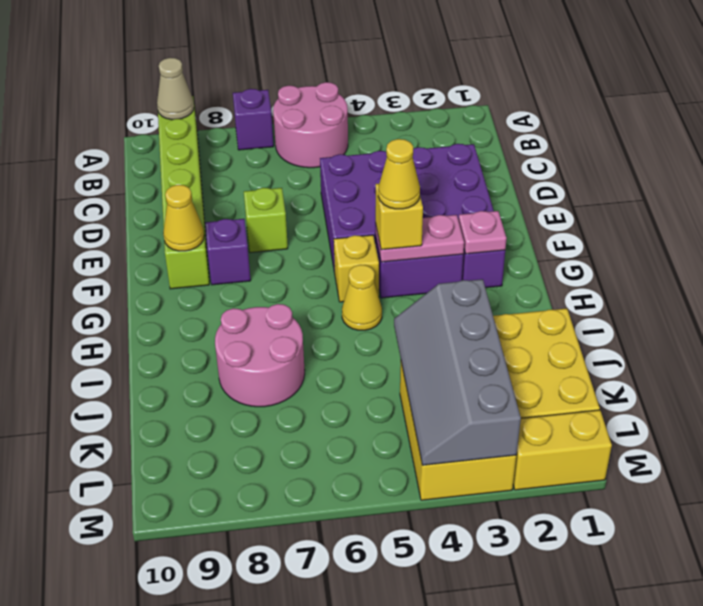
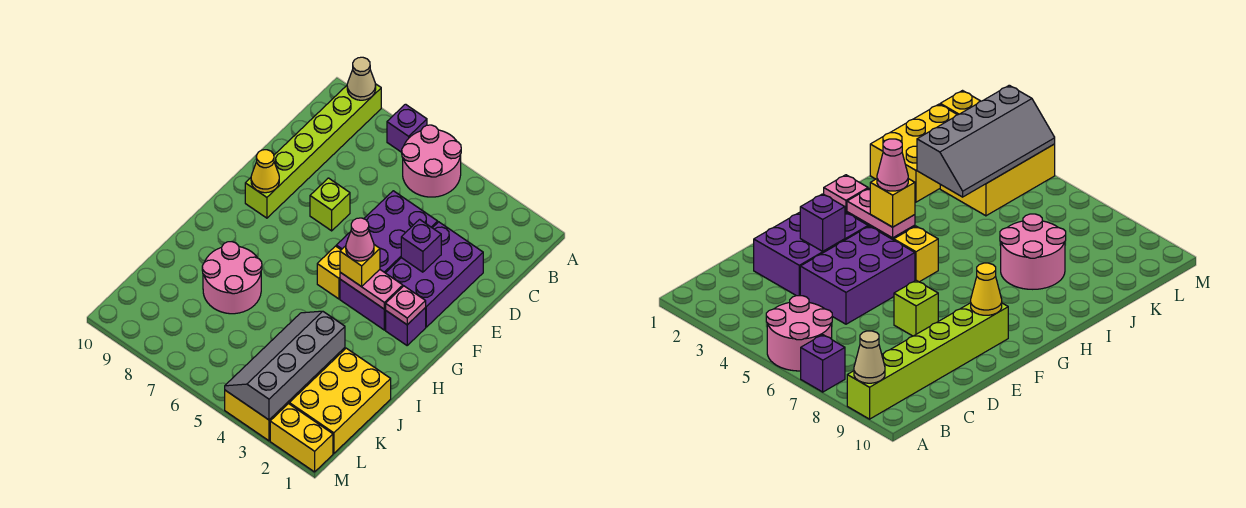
purple brick F8 level 1 -> purple brick E3 level 2
yellow cone G4 level 4 -> pink cone G4 level 4
yellow cone H5 level 1 -> none

